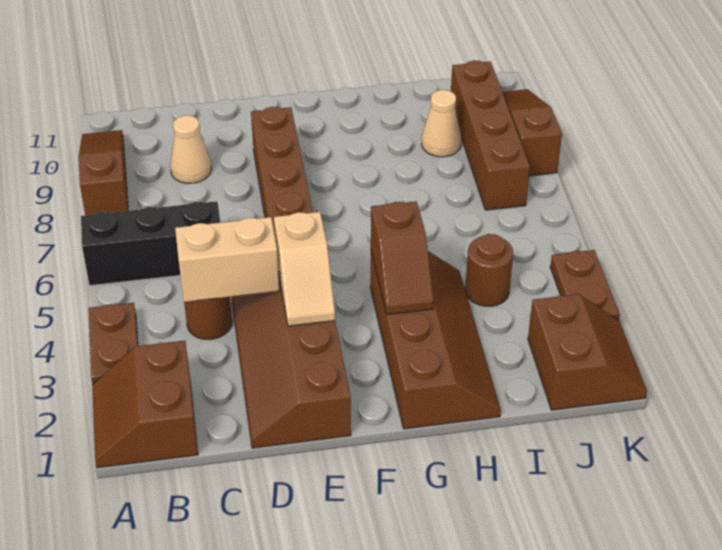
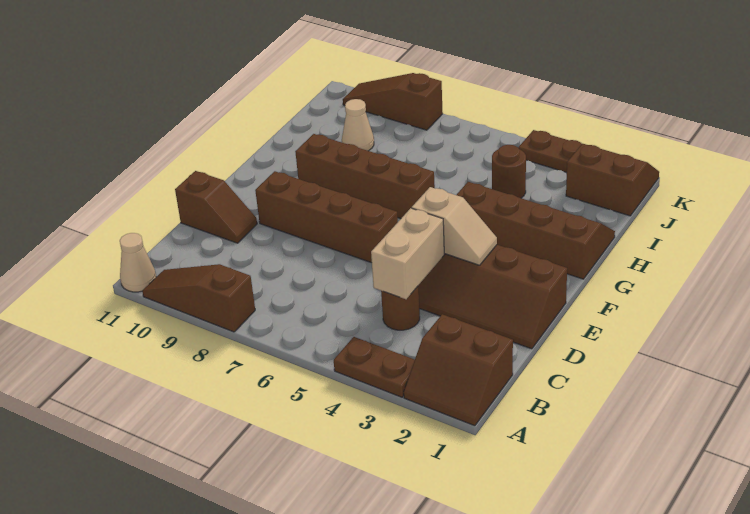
black brick A6:C6 level 1 -> none
tan cone C9 level 1 -> tan cone A11 level 1
brown slope G3:G4 level 2 top 4 -> brown slope D10:D11 level 1 top 11
brown brick J7:J10 level 1 -> brown brick G6:G9 level 1

